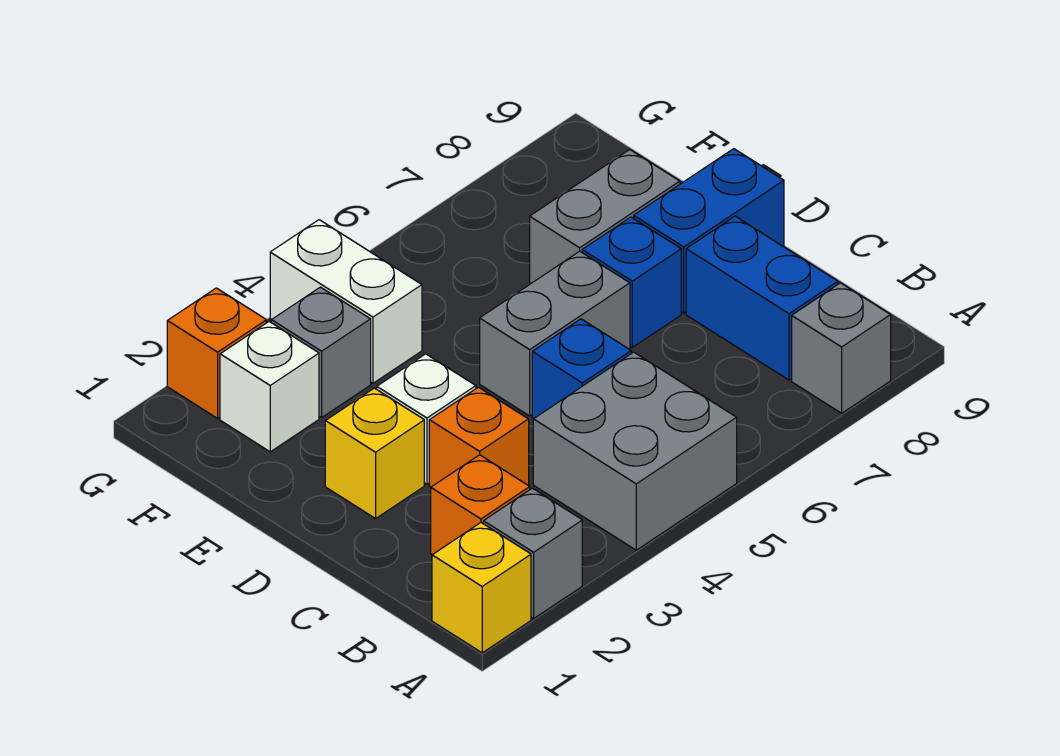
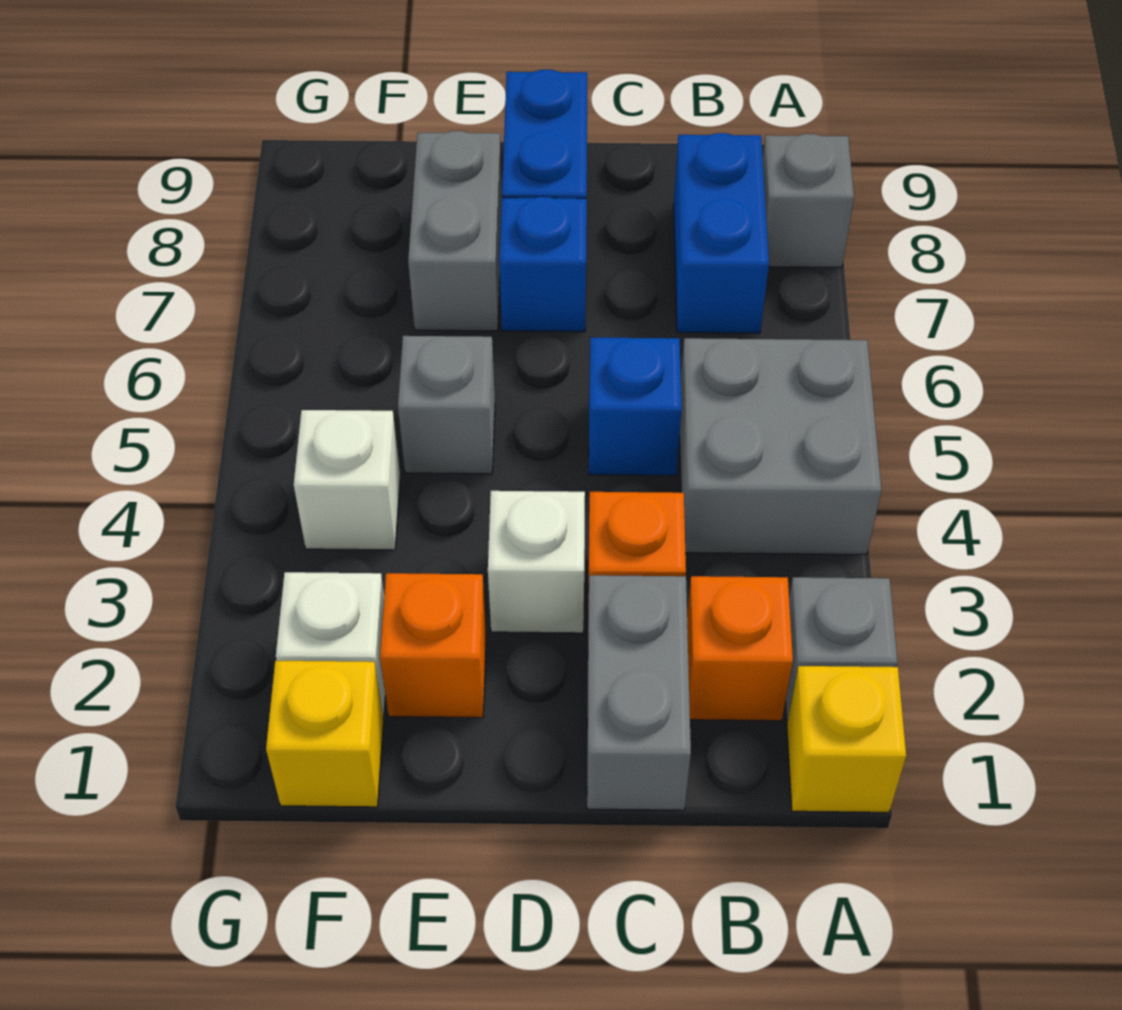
blue brick B8:C8 level 1 -> blue brick B7:B8 level 1
yellow brick D2 level 1 -> yellow brick F1 level 1
grey brick D5:D6 level 1 -> grey brick C1:C2 level 1
grey brick F3 level 1 -> grey brick E5 level 1
white brick F4:G4 level 1 -> white brick F4 level 1
orange brick G2 level 1 -> orange brick E2 level 1

